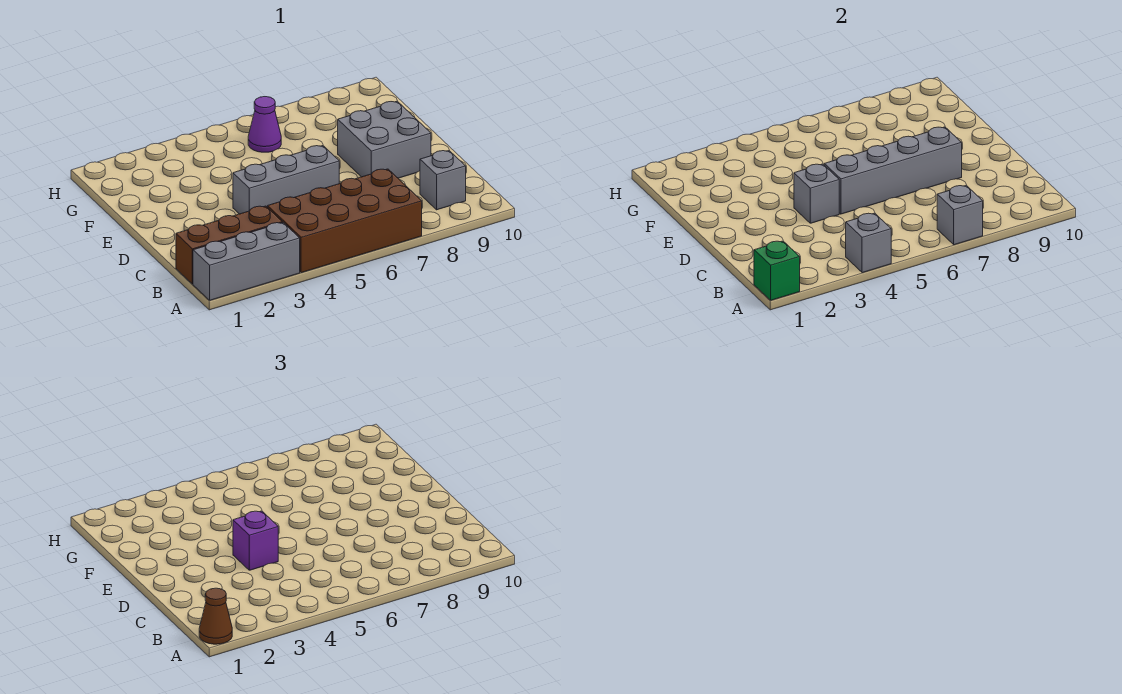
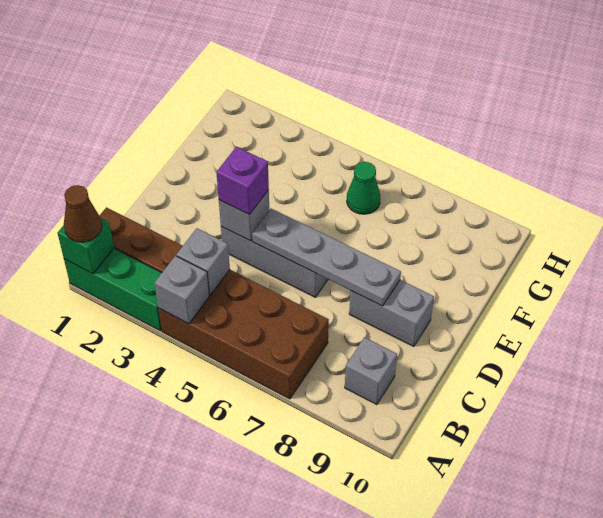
grey brick A1:A3 level 1 -> green brick A1:A3 level 1
grey brick A7 level 2 -> grey brick B4 level 2
grey brick D5:D8 level 2 -> grey plate D5:D8 level 2
grey brick D8:E9 level 1 -> grey brick D8:D9 level 1
purple cone G6 level 1 -> green cone G6 level 1

